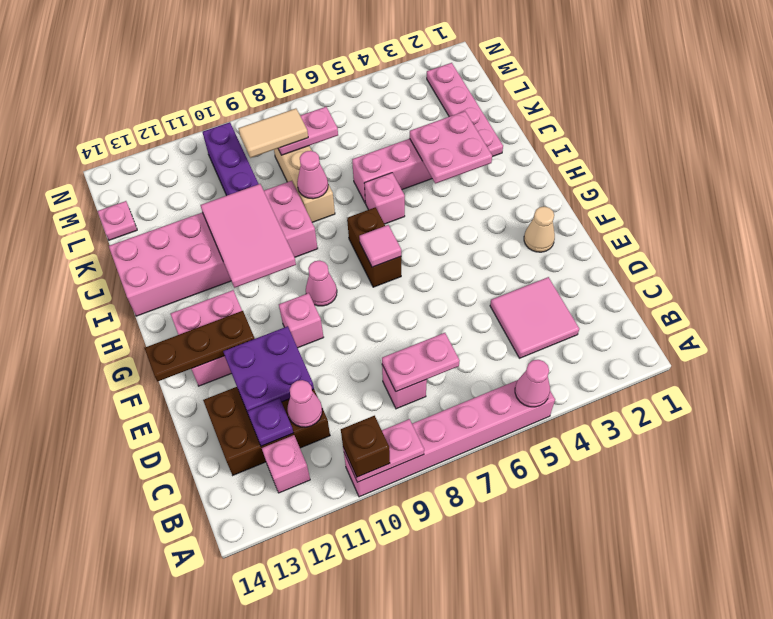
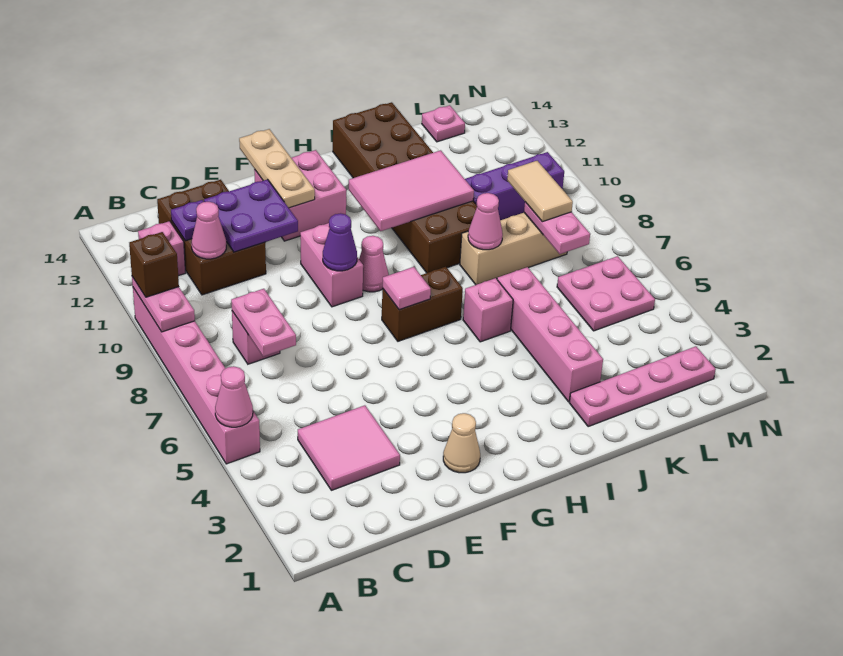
none -> purple cone F9 level 2
pink brick F10 level 1 -> pink brick F9:F10 level 1
brown plate F12:F14 level 2 -> tan plate F12:F14 level 2
pink plate I3:J4 level 2 -> pink plate L5:M6 level 1
pink brick I9:J14 level 1 -> brown brick I9:J14 level 1

